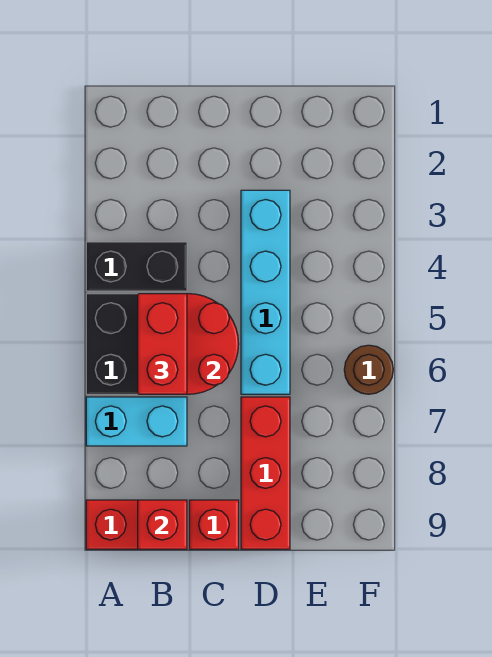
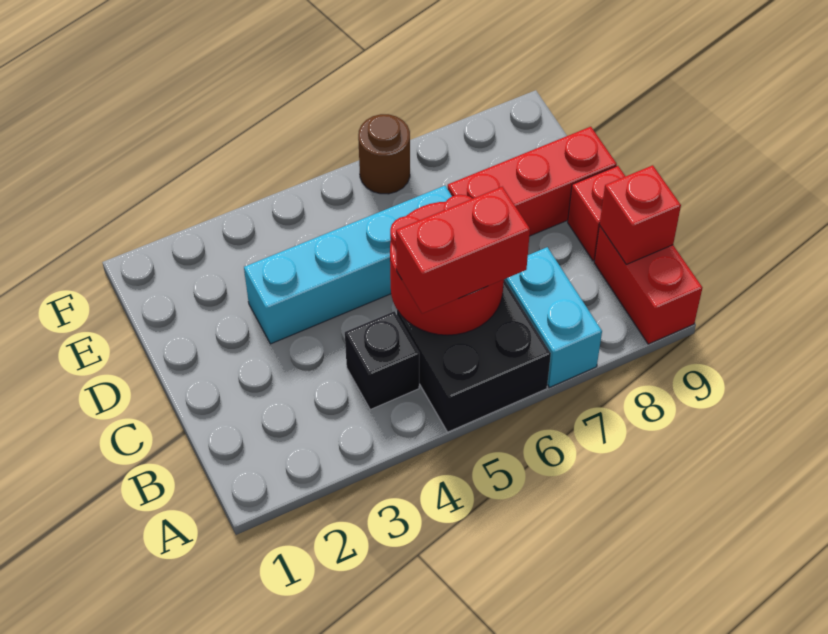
black brick A4:B4 level 1 -> black brick B4 level 1

